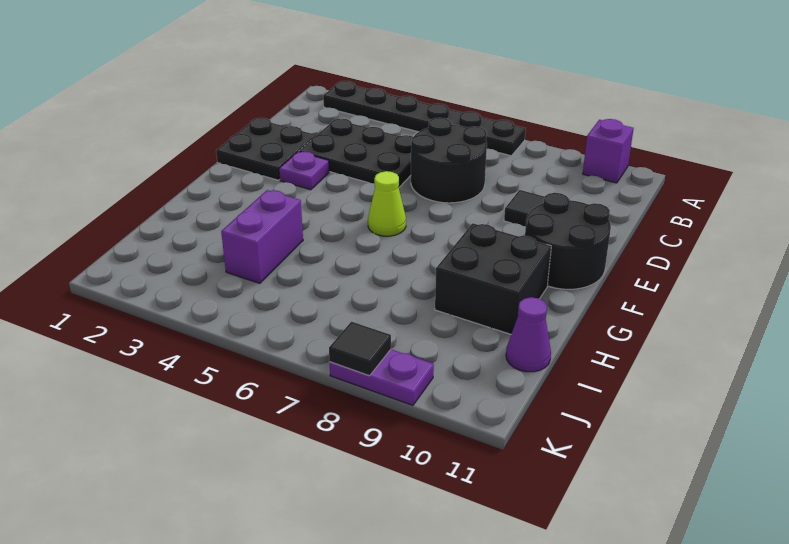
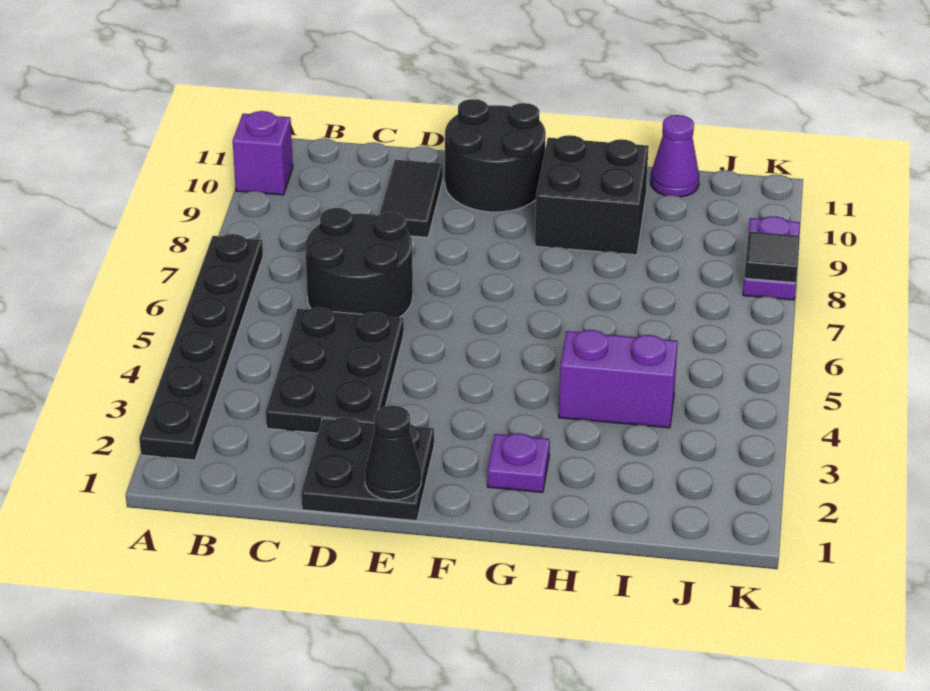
none -> black cone E1 level 2
purple plate E3 level 1 -> purple plate G2 level 1
lime cone F6 level 1 -> none

